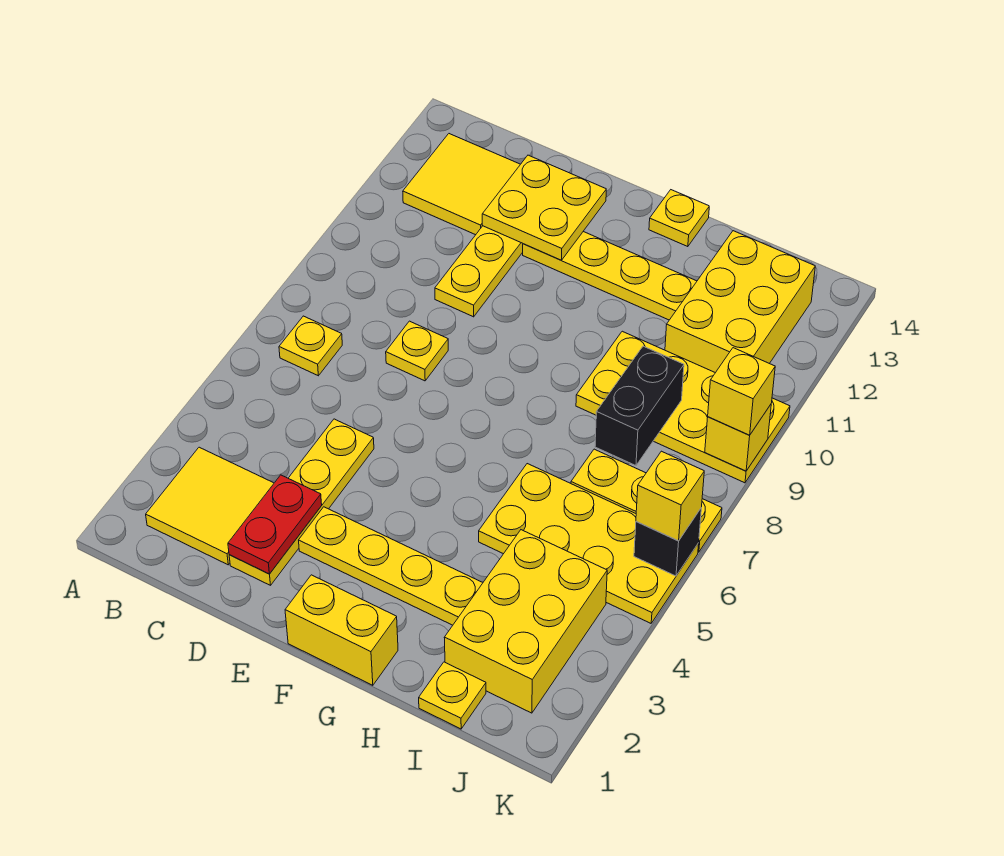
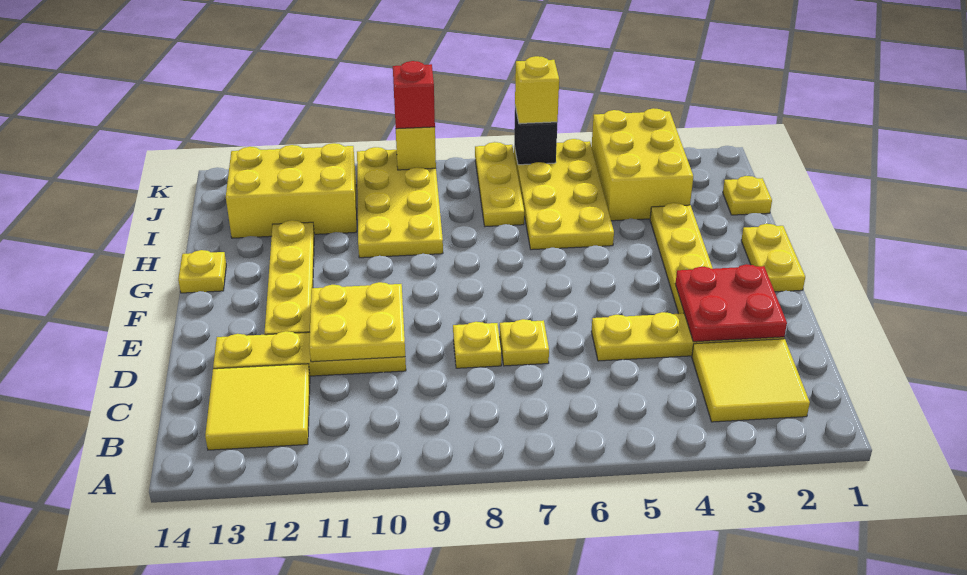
yellow plate B7 level 1 -> yellow plate D7 level 1
red plate D2:D3 level 2 -> red plate D2:E3 level 2
yellow plate D12:E13 level 2 -> yellow plate D10:E11 level 2
yellow brick F1:G1 level 1 -> yellow plate F1:G1 level 1
yellow brick I2:J4 level 1 -> yellow brick I3:K4 level 1
black brick I8:I9 level 2 -> none
yellow brick K9 level 3 -> red brick K9 level 3

